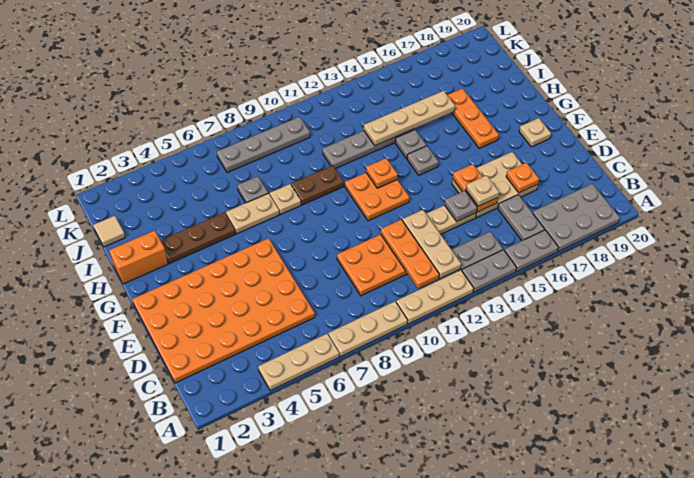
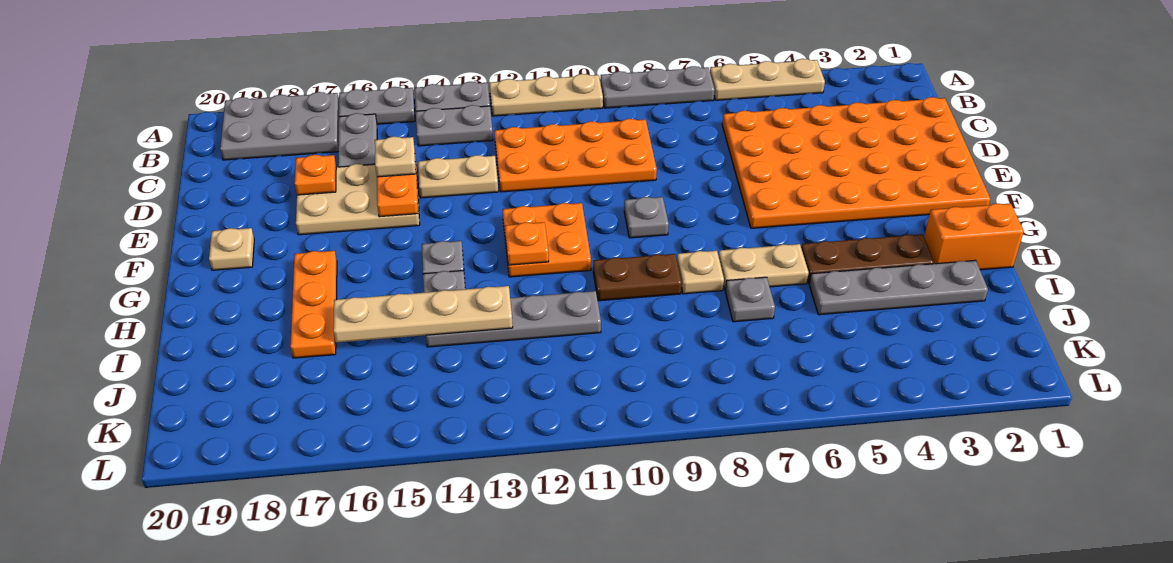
tan plate A7:A9 level 1 -> grey plate A7:A9 level 1
orange plate B11:D11 level 2 -> none
tan plate B12:D12 level 2 -> none
grey plate D14 level 2 -> grey plate F9 level 1
tan tile J1 level 1 -> none
grey plate K7:K10 level 1 -> grey plate I2:I5 level 1

